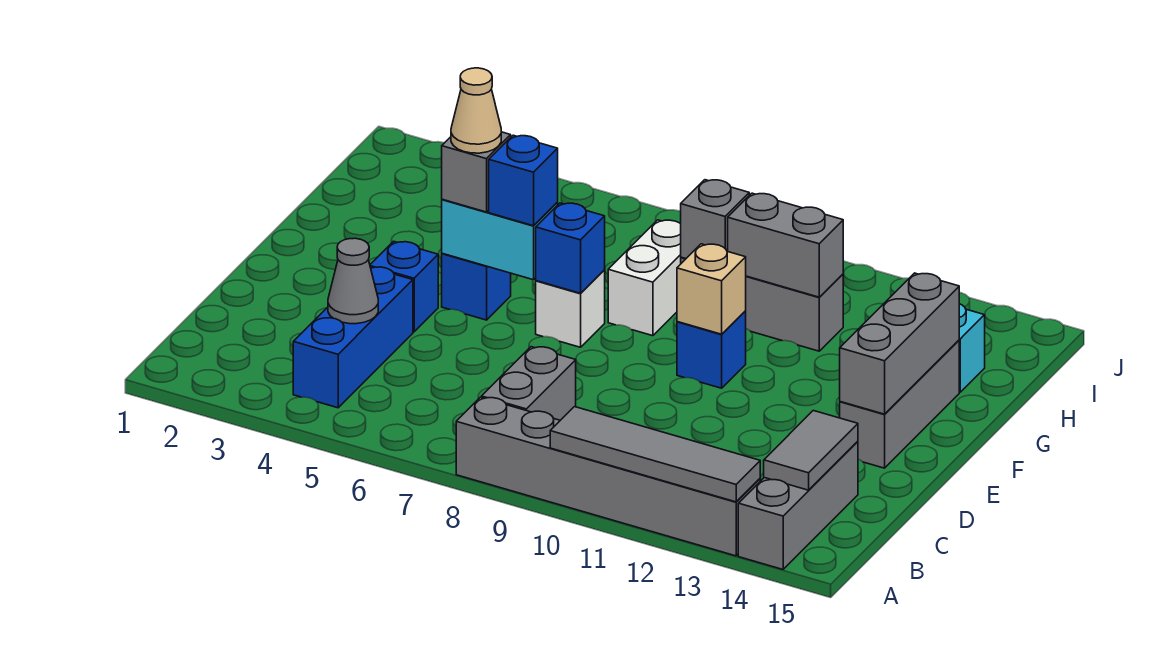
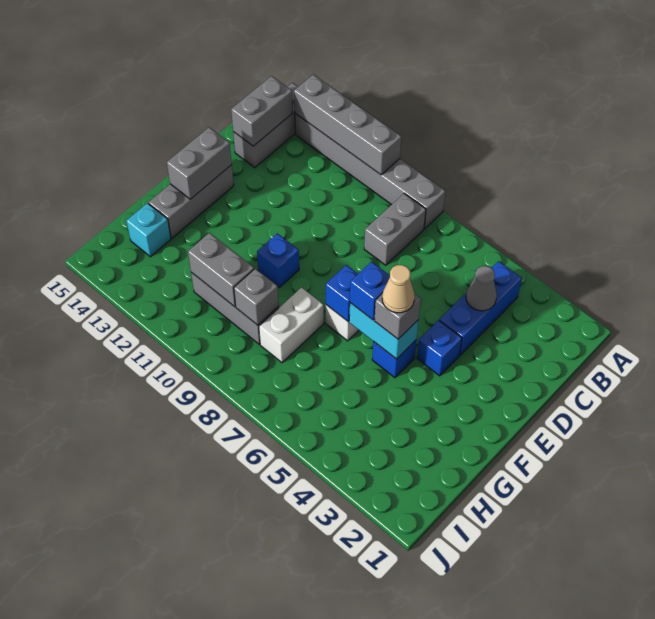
grey tile A10:A13 level 2 -> grey brick A10:A13 level 2
grey tile B14:C14 level 2 -> grey brick B14:C14 level 2
grey brick E14:G14 level 2 -> grey brick E14:F14 level 2
tan brick F10 level 2 -> none

